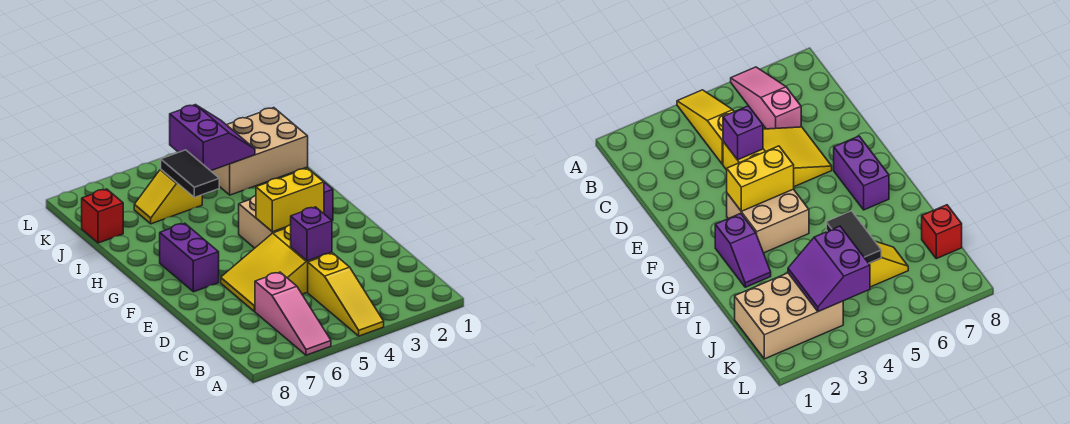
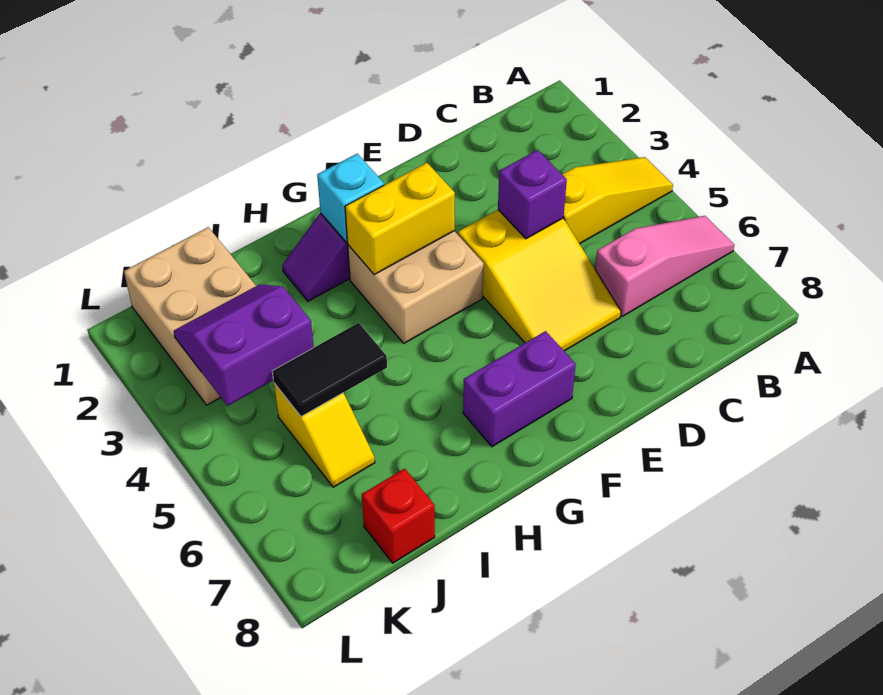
yellow brick F3:F4 level 2 -> yellow brick F3:G3 level 2
none -> cyan brick G2 level 2

